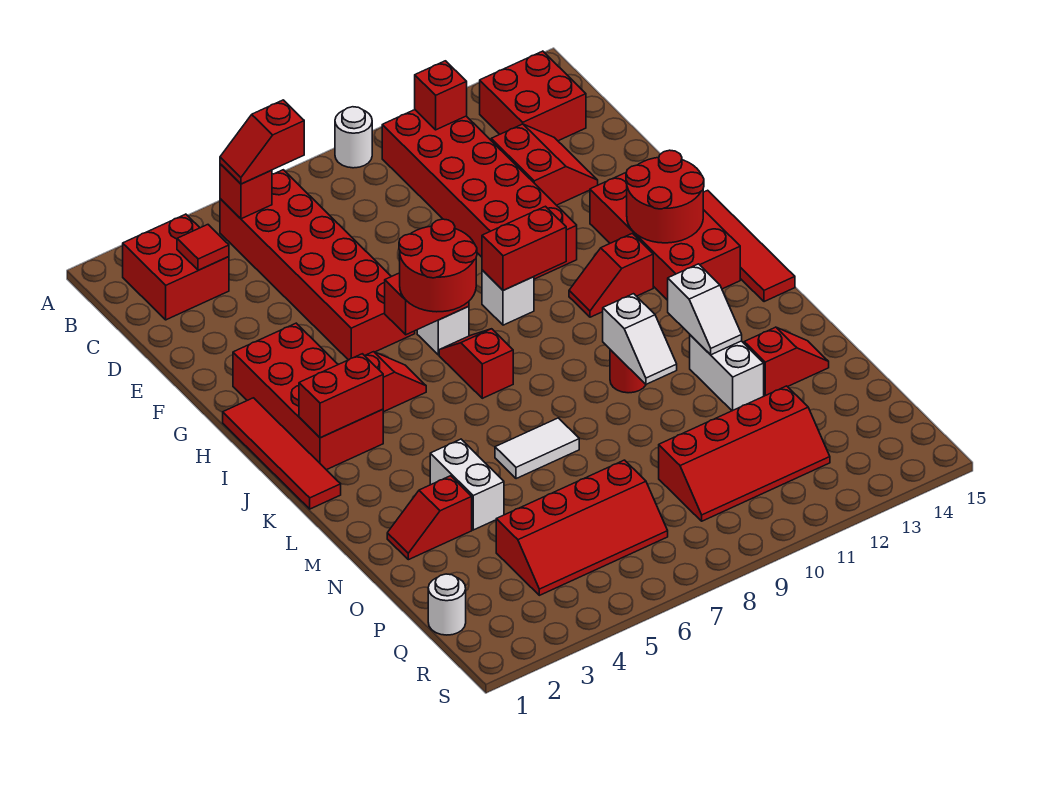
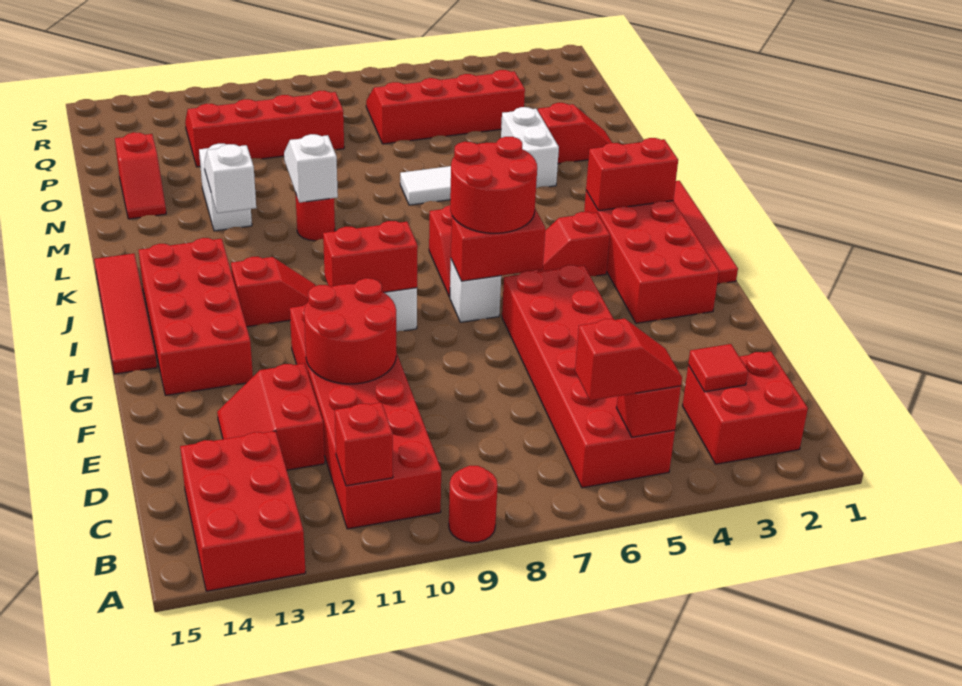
white round brick A9 level 1 -> red round brick A9 level 1
red brick B13:C14 level 1 -> red brick A13:C14 level 1
red round brick H13:I14 level 2 -> red round brick E10:F11 level 2
red slope N13:N14 level 1 top 13 -> red slope N14:O14 level 1 top O
white round brick Q1 level 1 -> none

